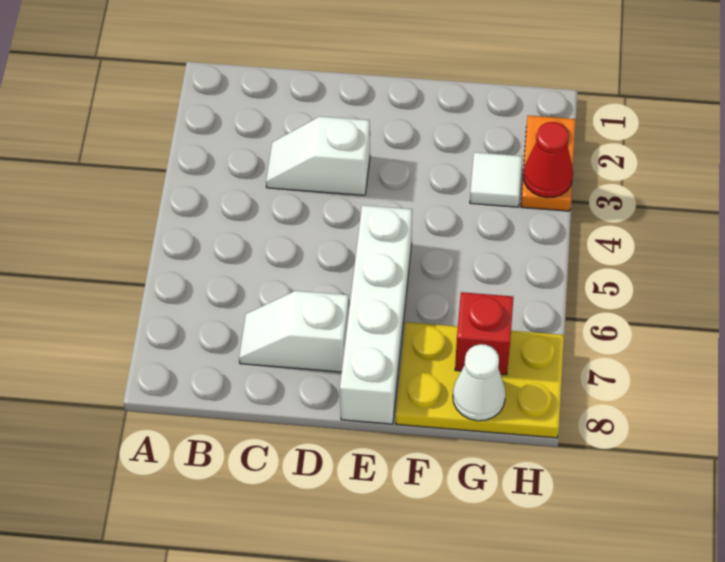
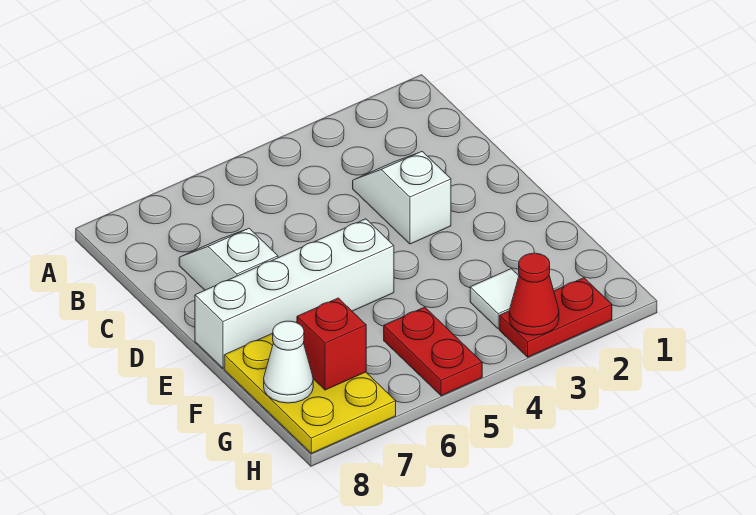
none -> red plate G5:H5 level 1
orange plate H2:H3 level 1 -> red plate H2:H3 level 1

